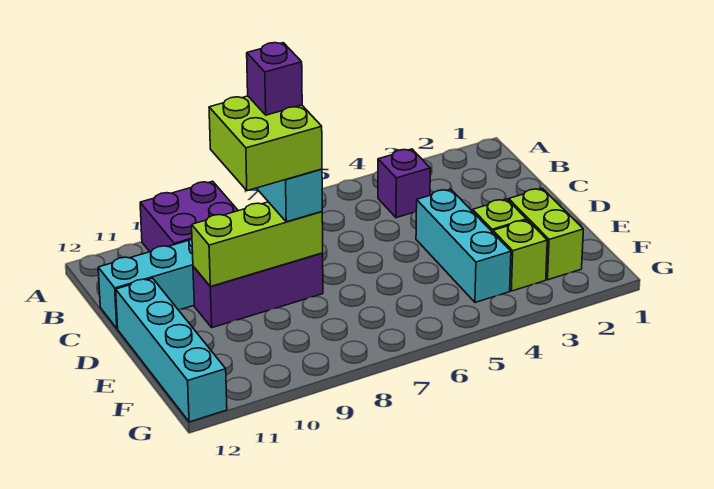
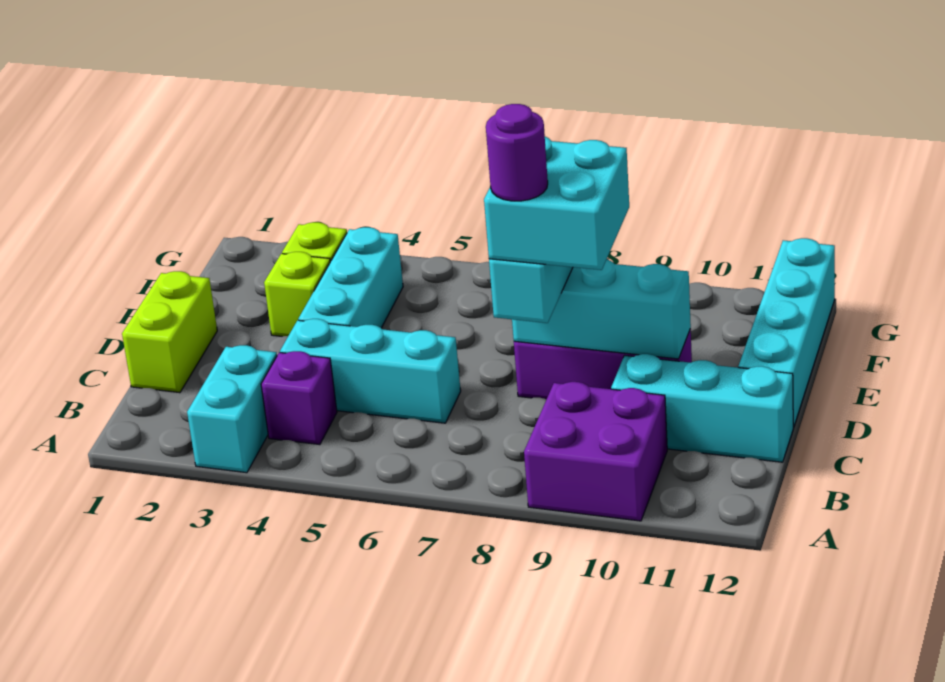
none -> cyan brick A3:B3 level 1
none -> cyan brick C4:C6 level 1
lime brick C8:D9 level 4 -> cyan brick C8:D9 level 4
purple brick C8 level 5 -> purple round brick C8 level 5
lime brick D8:D10 level 2 -> cyan brick D8:D10 level 2
lime brick E2:F2 level 1 -> lime brick C1:D1 level 1

